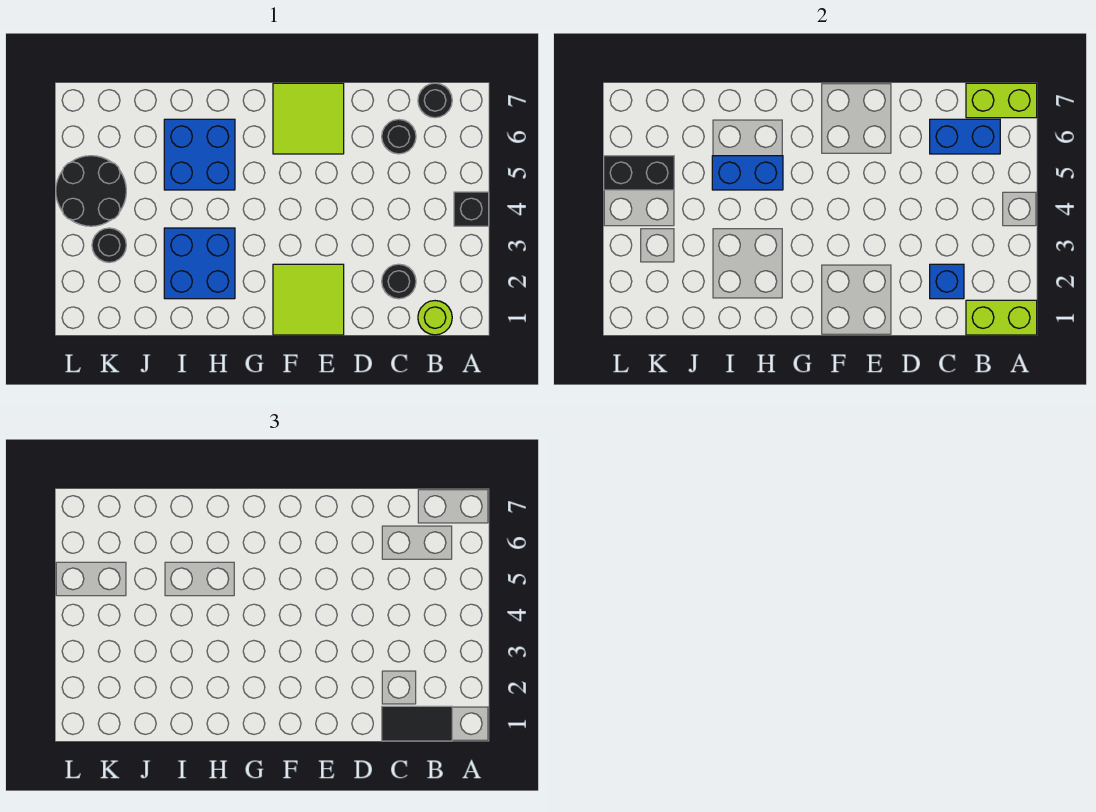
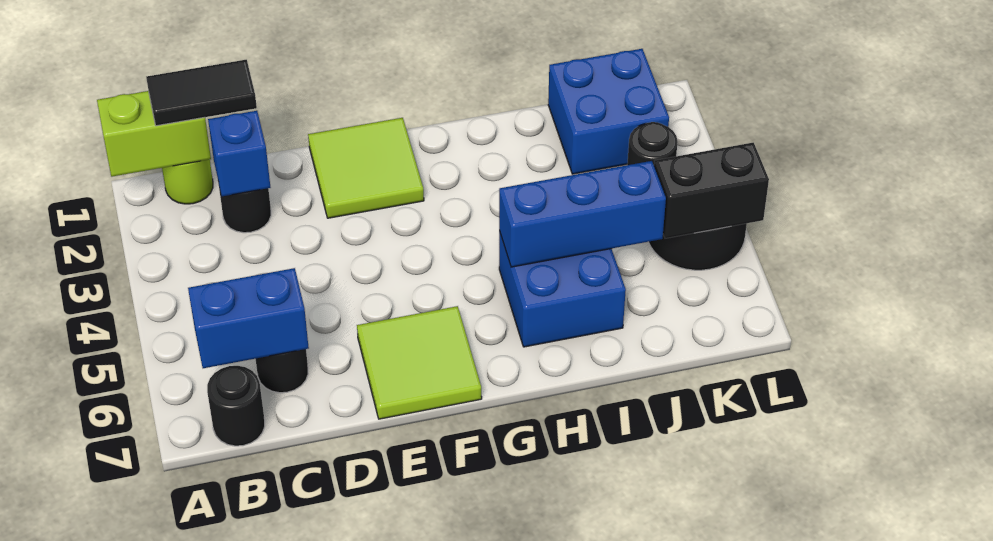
black brick A4 level 1 -> none
lime brick A7:B7 level 2 -> none
blue brick H2:I3 level 1 -> blue brick J1:K2 level 1
blue brick H5:I5 level 2 -> blue brick H5:J5 level 2

